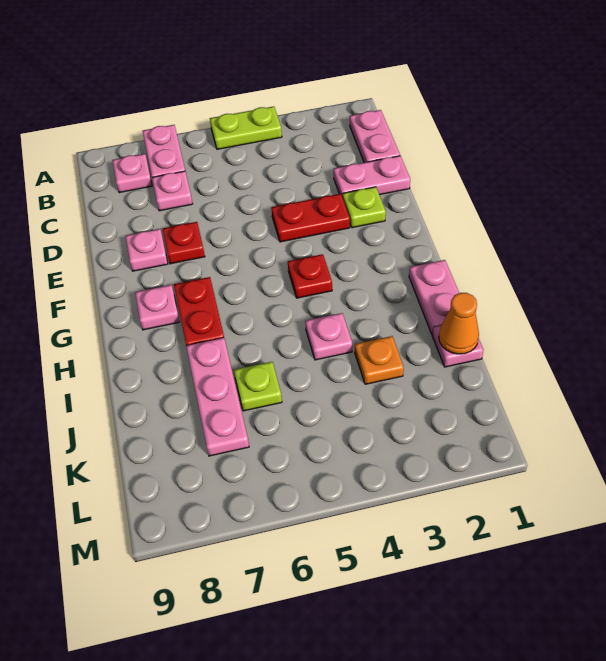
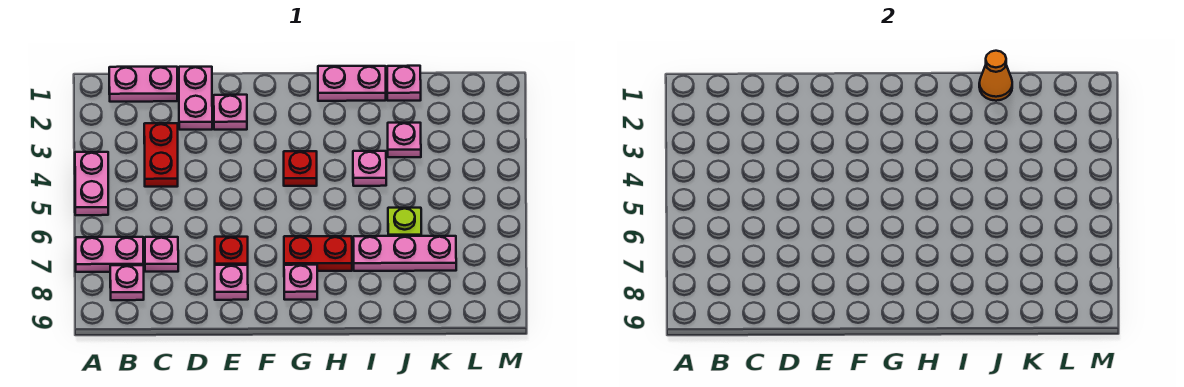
lime plate A4:A5 level 1 -> pink plate A4:A5 level 1
lime plate E2 level 1 -> pink plate E2 level 1
red plate E3:E4 level 1 -> red plate C3:C4 level 1
orange plate J3 level 1 -> pink plate J3 level 1

